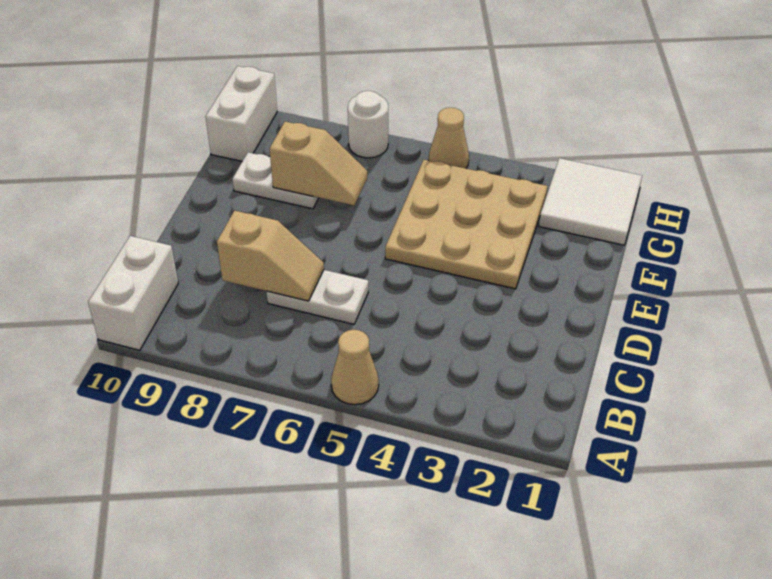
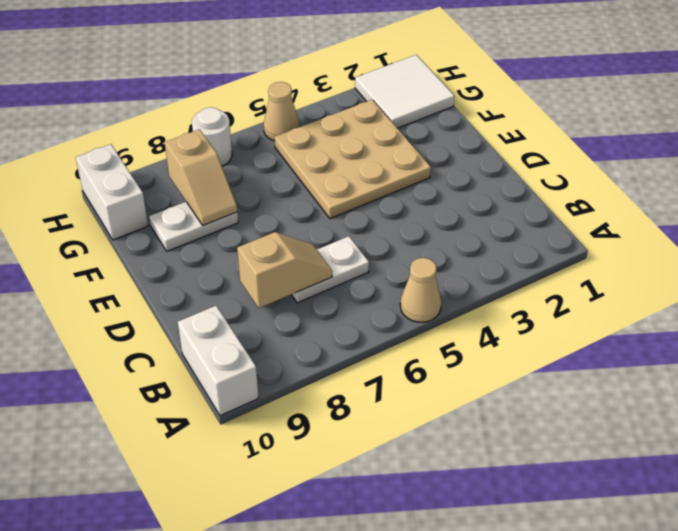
tan slope F7:F8 level 2 top 8 -> tan slope F8:G8 level 2 top G

